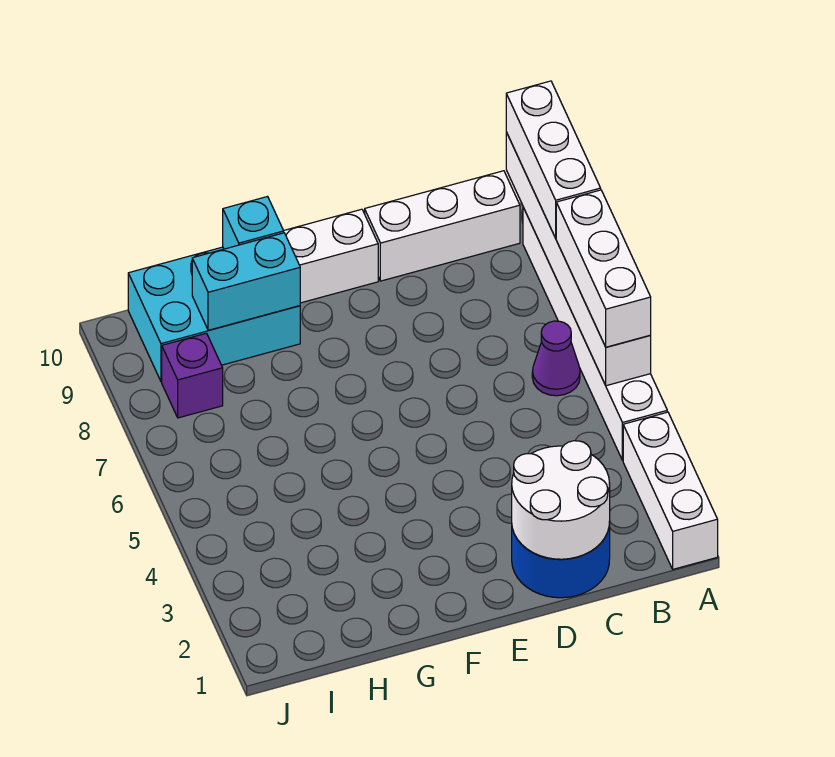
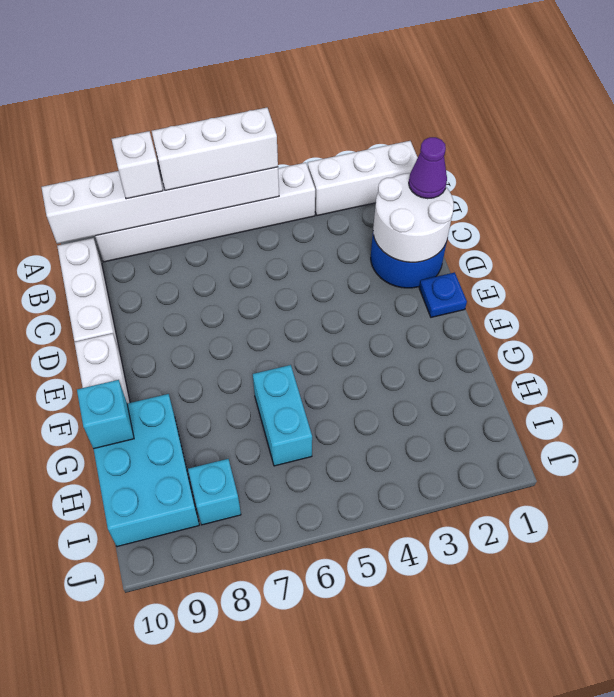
white brick A8:A10 level 3 -> white brick A8 level 3
purple cone B6 level 1 -> purple cone C1 level 3
none -> blue plate E1 level 1
cyan brick G9:H9 level 2 -> cyan brick G6:H6 level 1
purple brick I8 level 1 -> cyan brick I8 level 1

